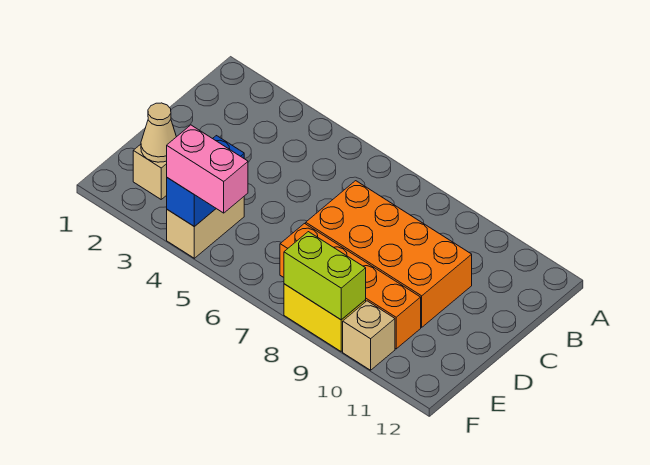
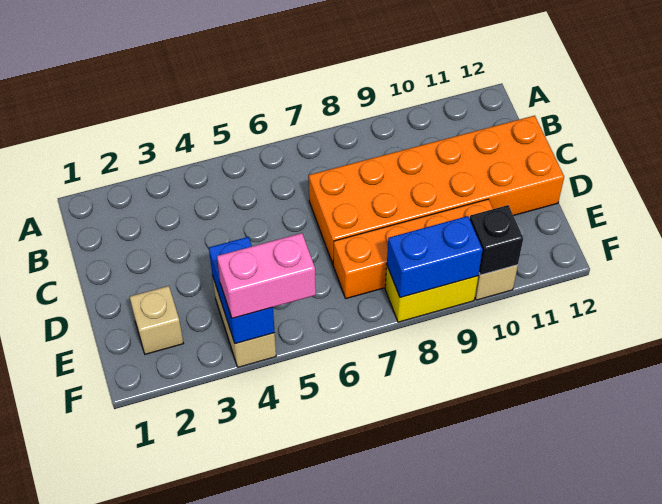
orange brick C7:D10 level 1 -> orange brick C7:D12 level 1
tan cone E2 level 2 -> none
lime brick F8:F9 level 2 -> blue brick F8:F9 level 2
none -> black brick F10 level 2

